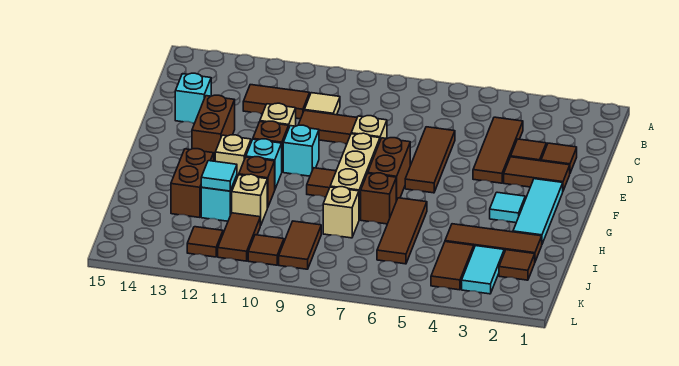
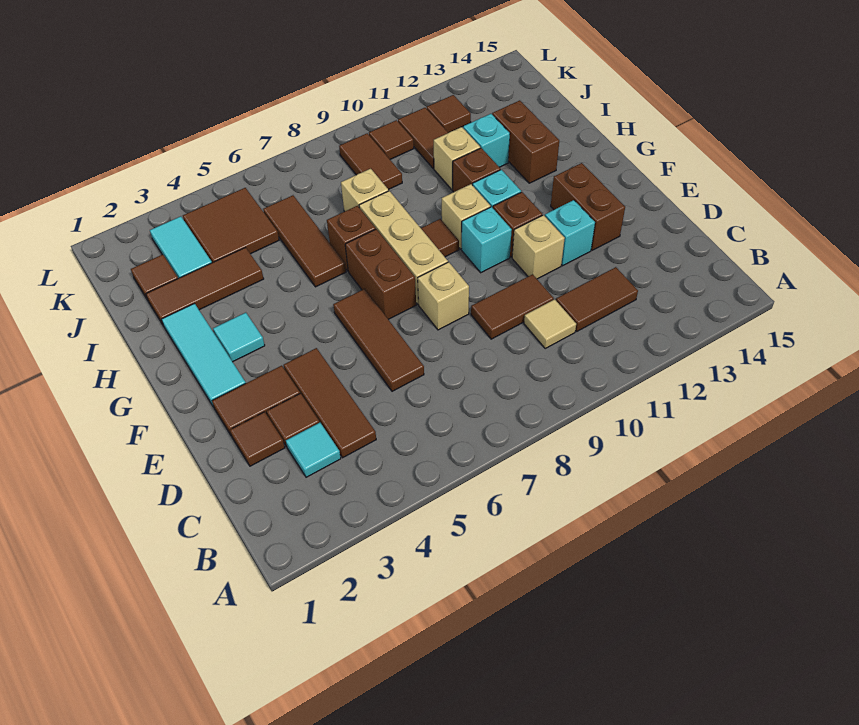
cyan brick D14 level 1 -> cyan brick E12 level 1
tan brick G12 level 1 -> tan brick G10 level 1
cyan tile I12 level 2 -> cyan tile C3 level 1
brown tile J4:K4 level 1 -> brown tile J4:K5 level 1

